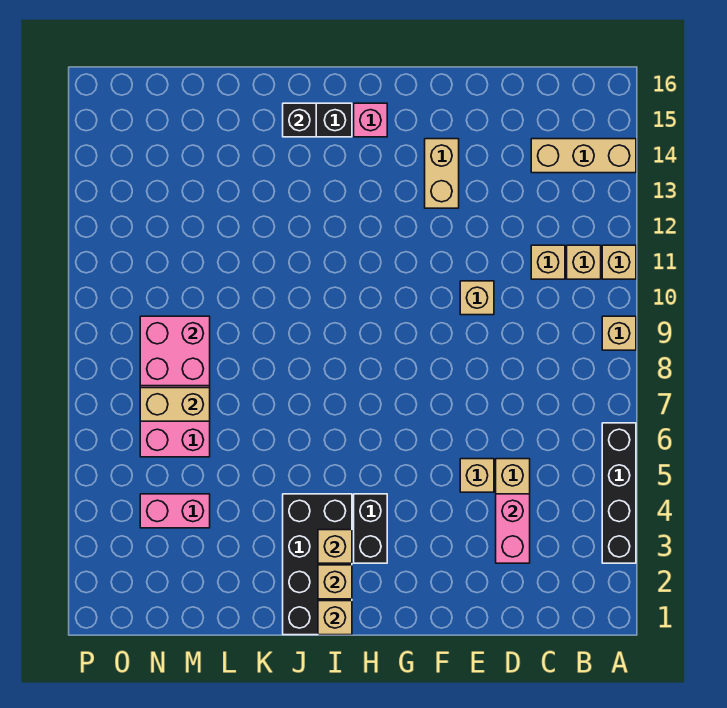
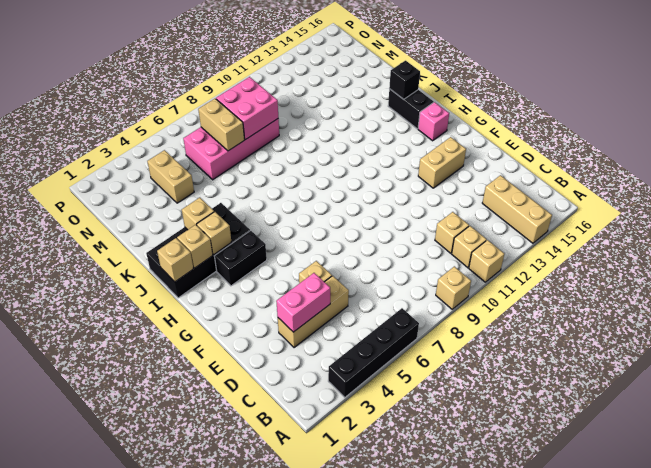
tan brick E10 level 1 -> tan brick J3 level 2
pink brick M4:N4 level 1 -> tan brick M4:N4 level 1

